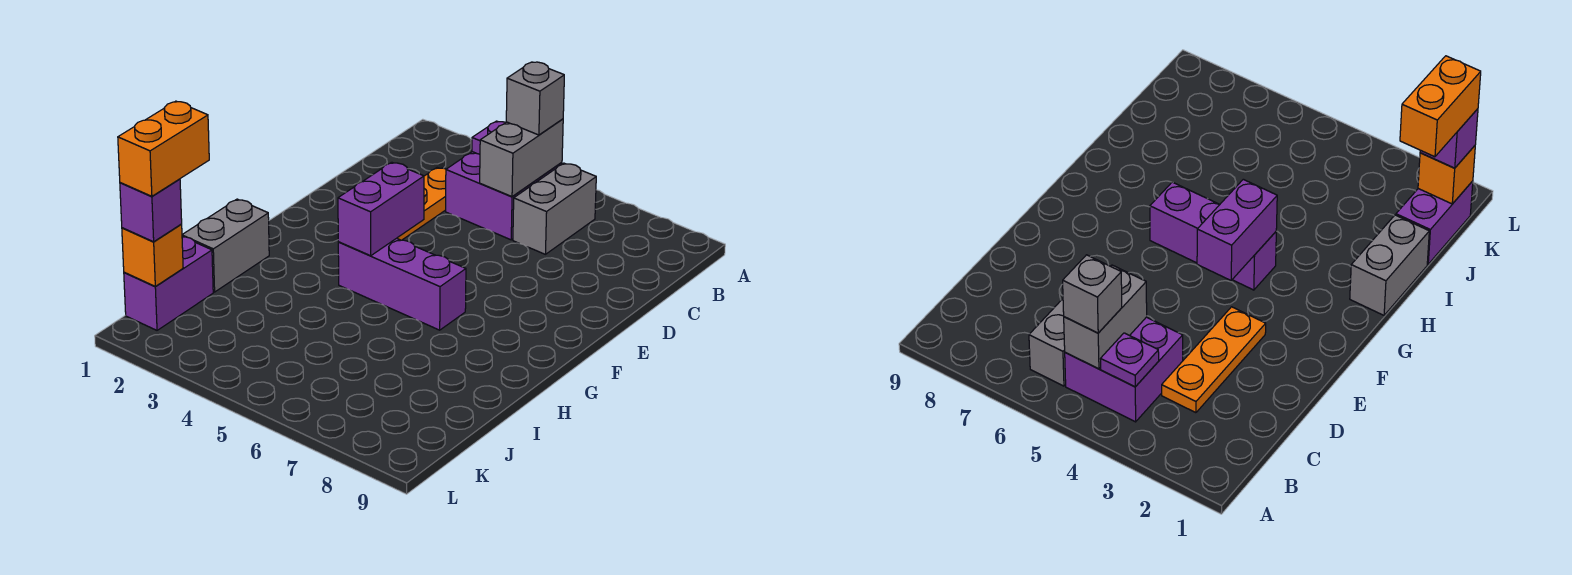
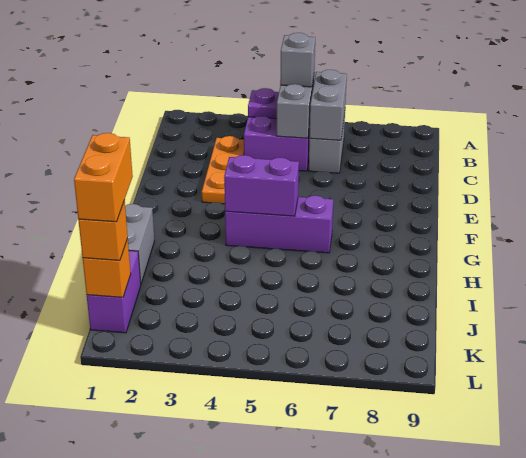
none -> grey brick B6:C6 level 2
purple brick F4:G4 level 2 -> purple brick G4:G5 level 2
purple brick K1 level 3 -> orange brick K1 level 3

